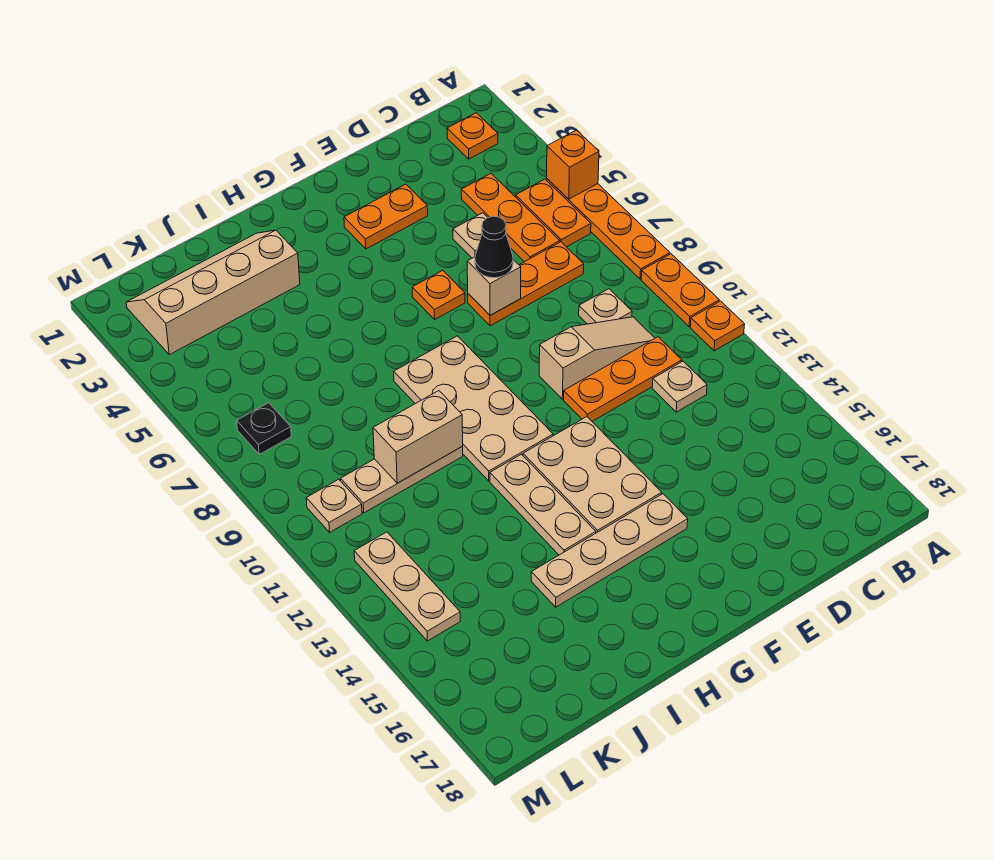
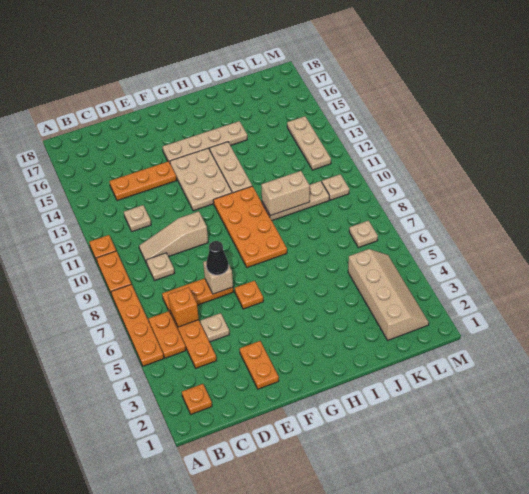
orange brick A5 level 2 -> orange brick C6 level 2
orange plate C11:E11 level 1 -> orange plate C14:E14 level 1
orange plate E3:F3 level 1 -> orange plate E2:E3 level 1
tan plate G8:H11 level 1 -> orange plate G8:H11 level 1
tan slope I2:L3 level 1 top 3 -> tan slope K2:L5 level 1 top K
black plate L7 level 1 -> tan plate L7 level 1

